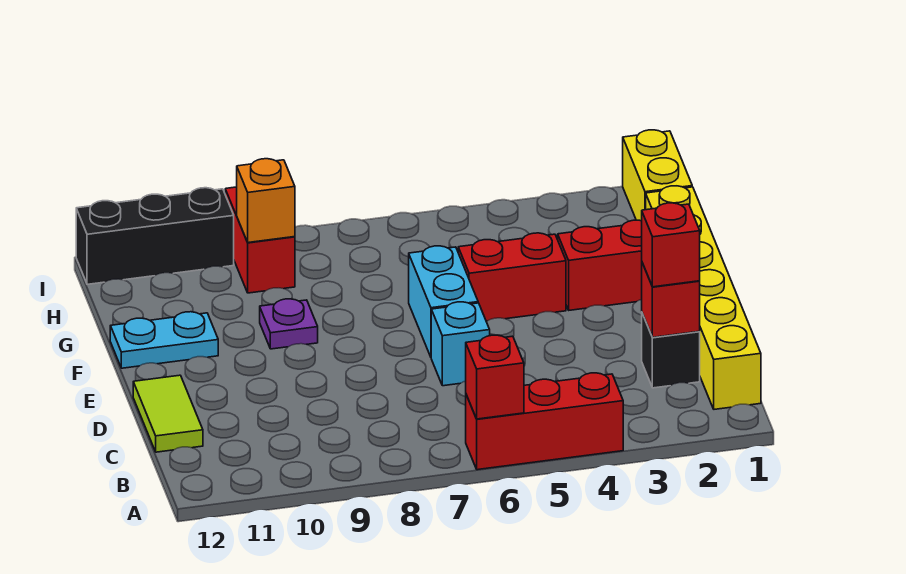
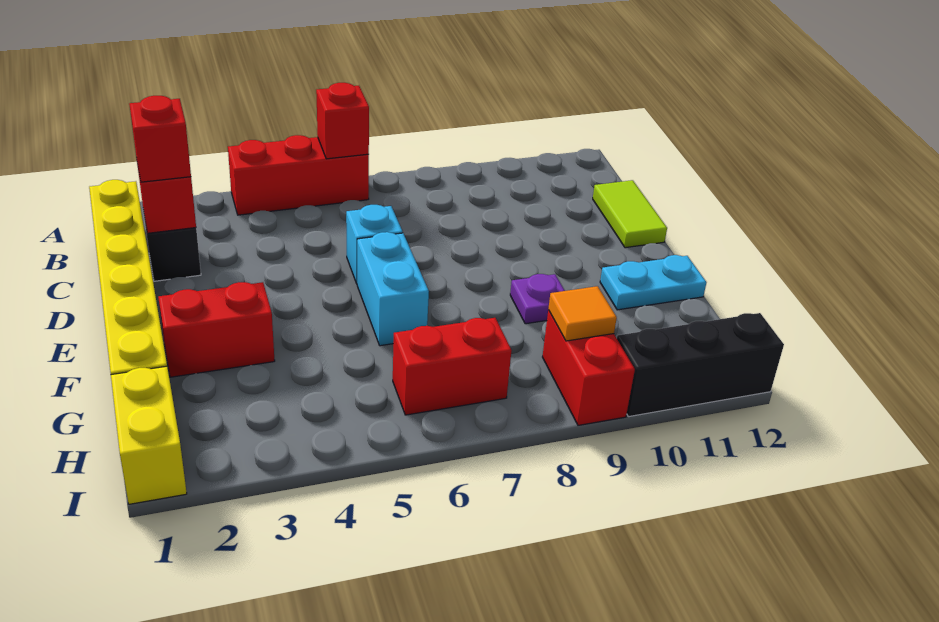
red brick F4:F5 level 1 -> red brick H6:H7 level 1
orange brick H9 level 2 -> orange tile H9 level 2

